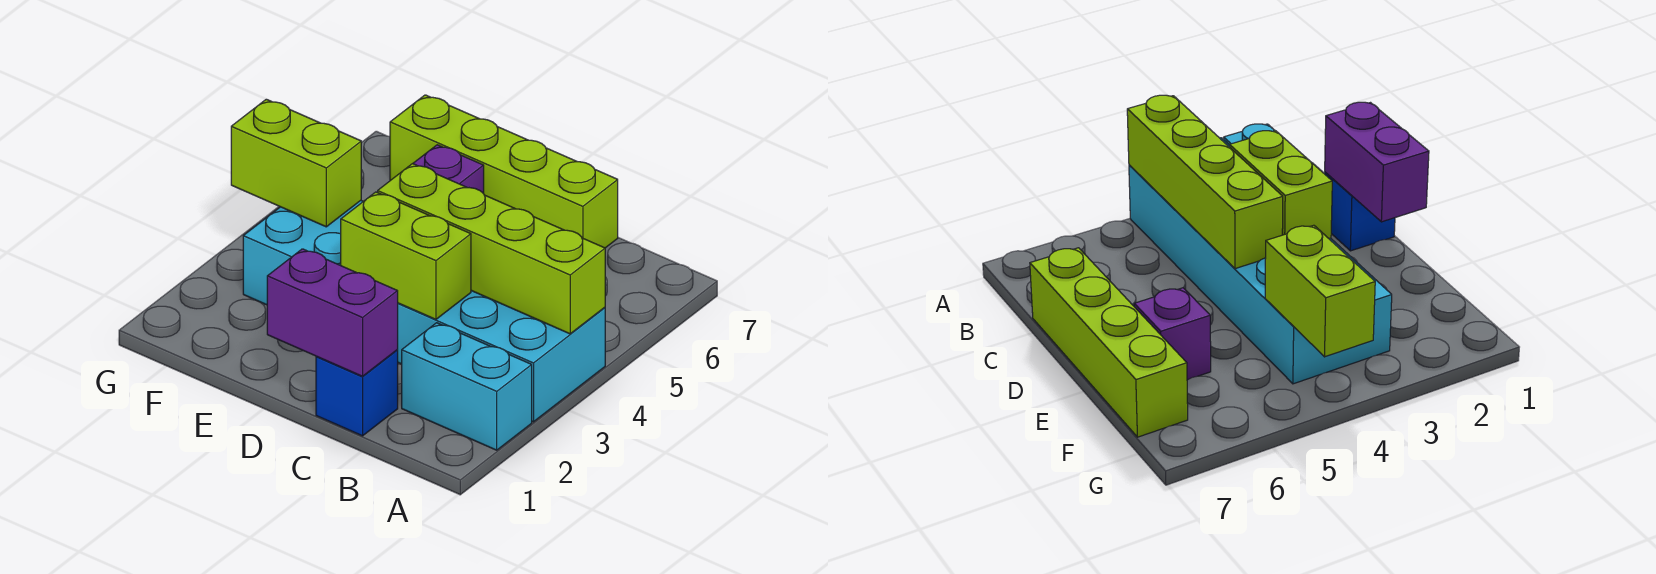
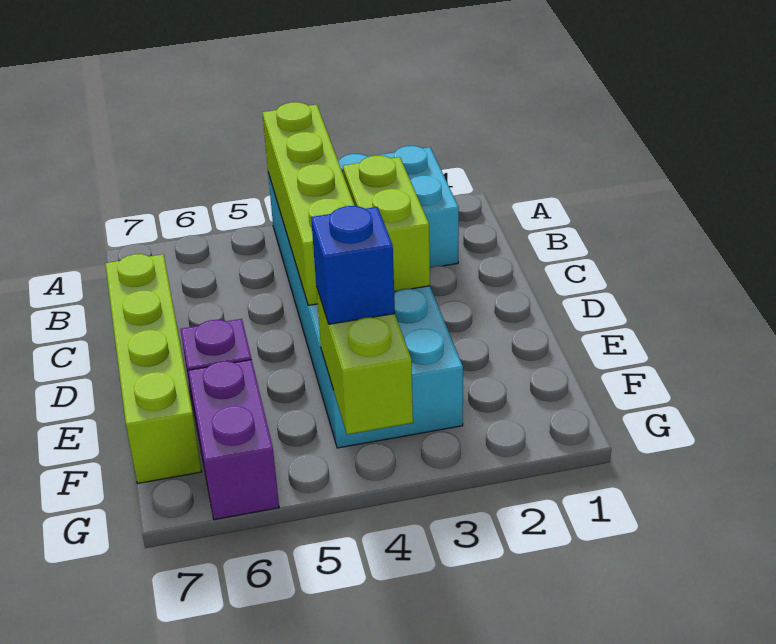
blue brick C1 level 1 -> blue brick F4 level 3
purple brick C1:D1 level 2 -> purple brick F6:G6 level 1

